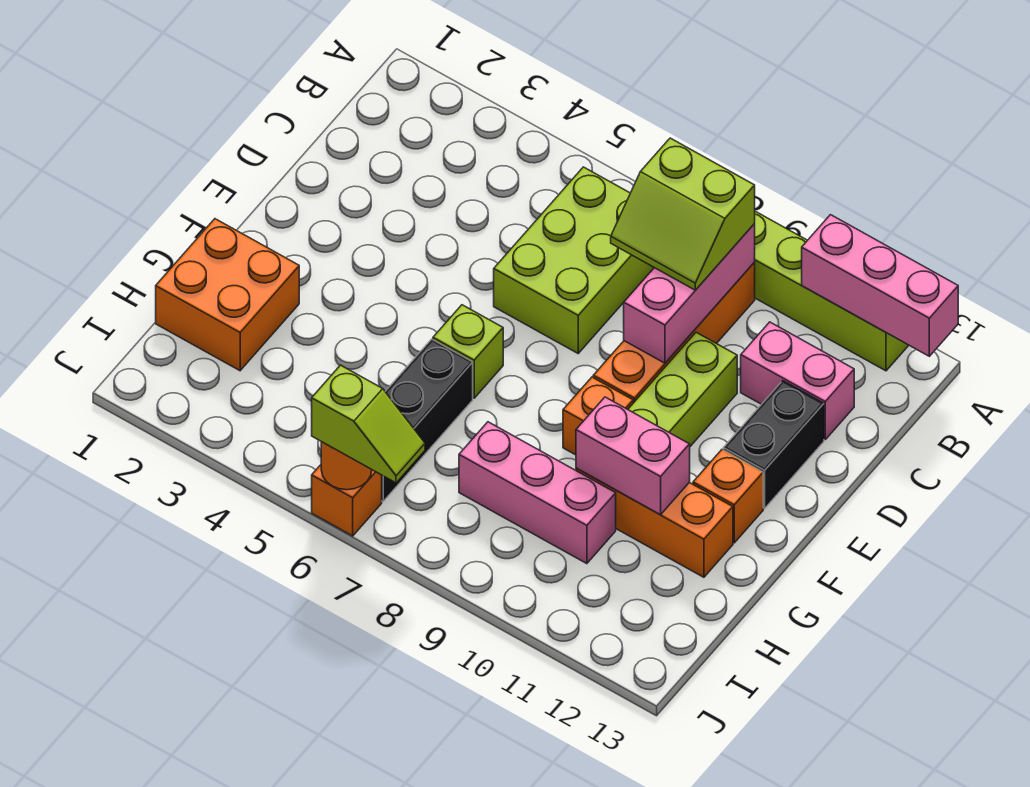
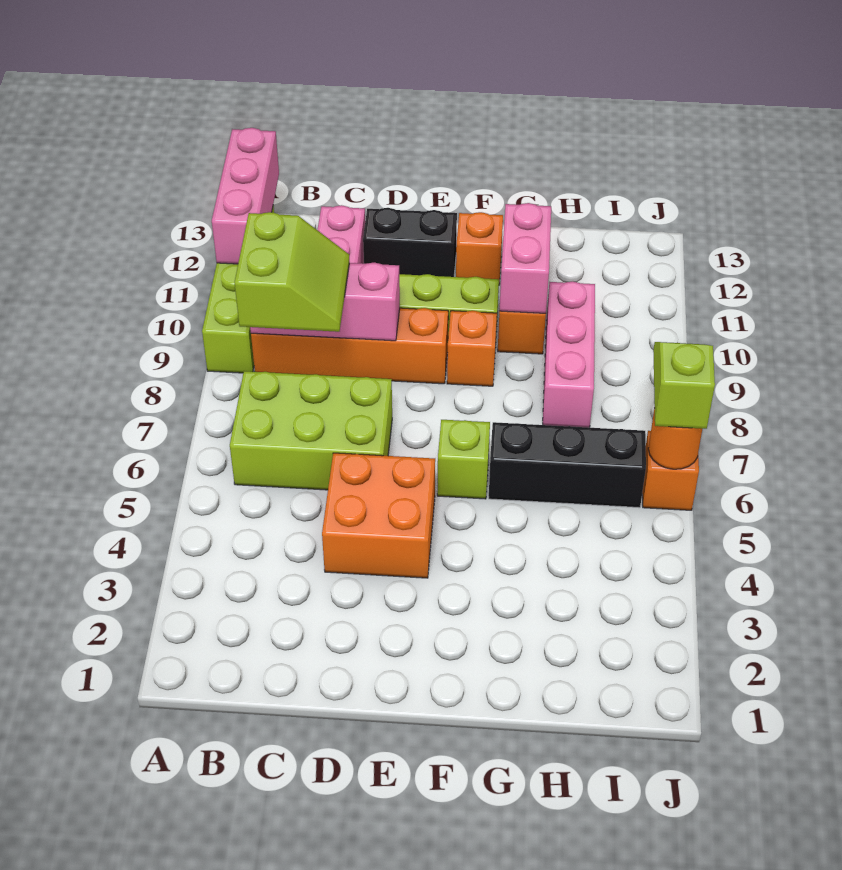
orange brick G1:H2 level 1 -> orange brick D4:E5 level 1

